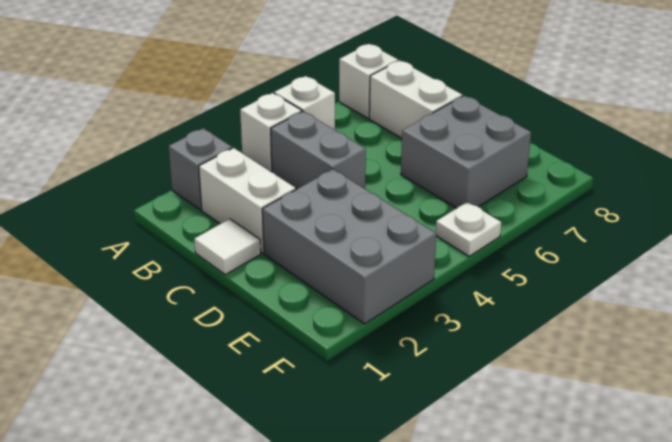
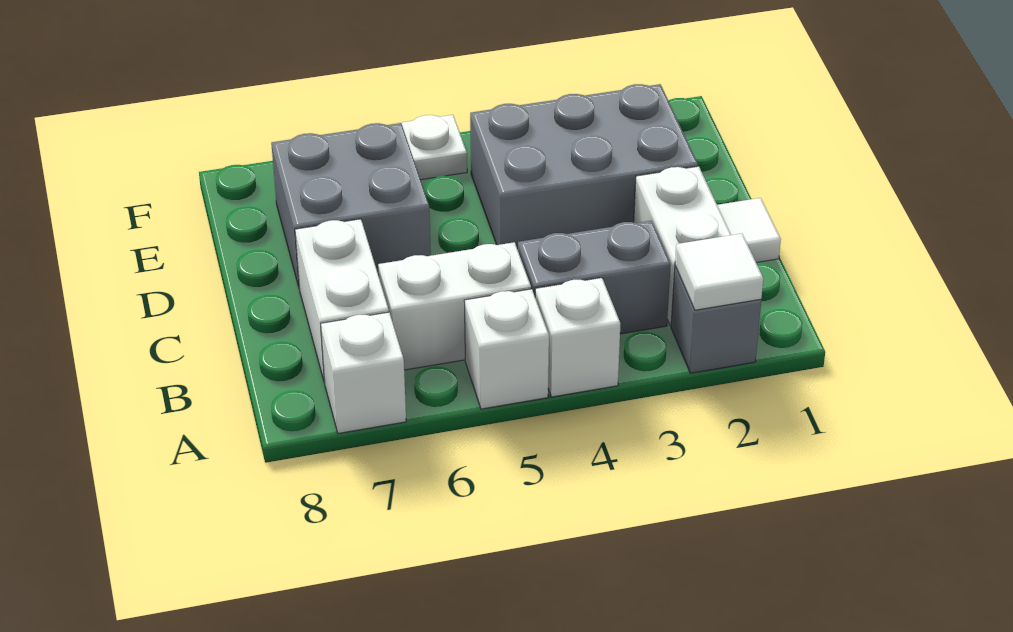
none -> white tile A2 level 2
grey brick B4:C4 level 1 -> grey brick B3:B4 level 1
none -> white brick B5:B6 level 1
grey brick D2:F3 level 1 -> grey brick D2:E4 level 1

